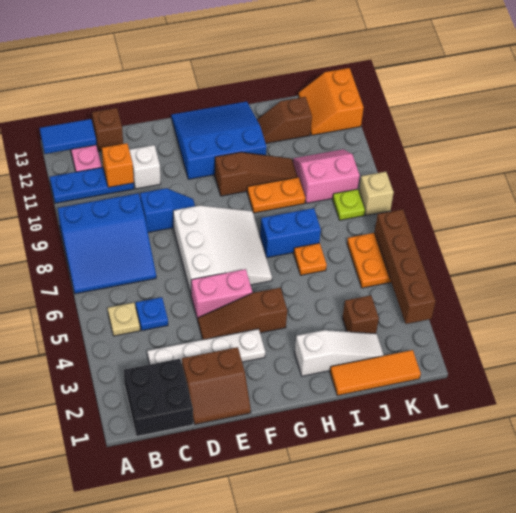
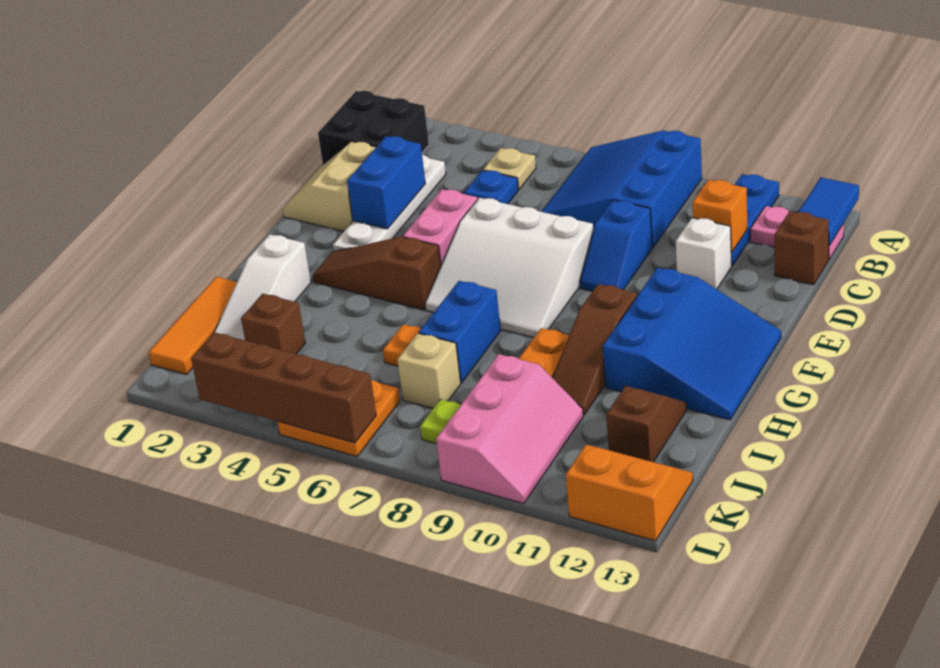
brown slope D1:E2 level 1 top 2 -> tan slope D1:E2 level 1 top 2
none -> blue brick D3:E3 level 2
brown slope E4:G4 level 1 top G -> brown slope G3:G5 level 1 top 5
pink slope J9:K10 level 1 top 9 -> pink slope J9:L10 level 1 top 9
tan brick L8 level 1 -> tan brick J7 level 1

